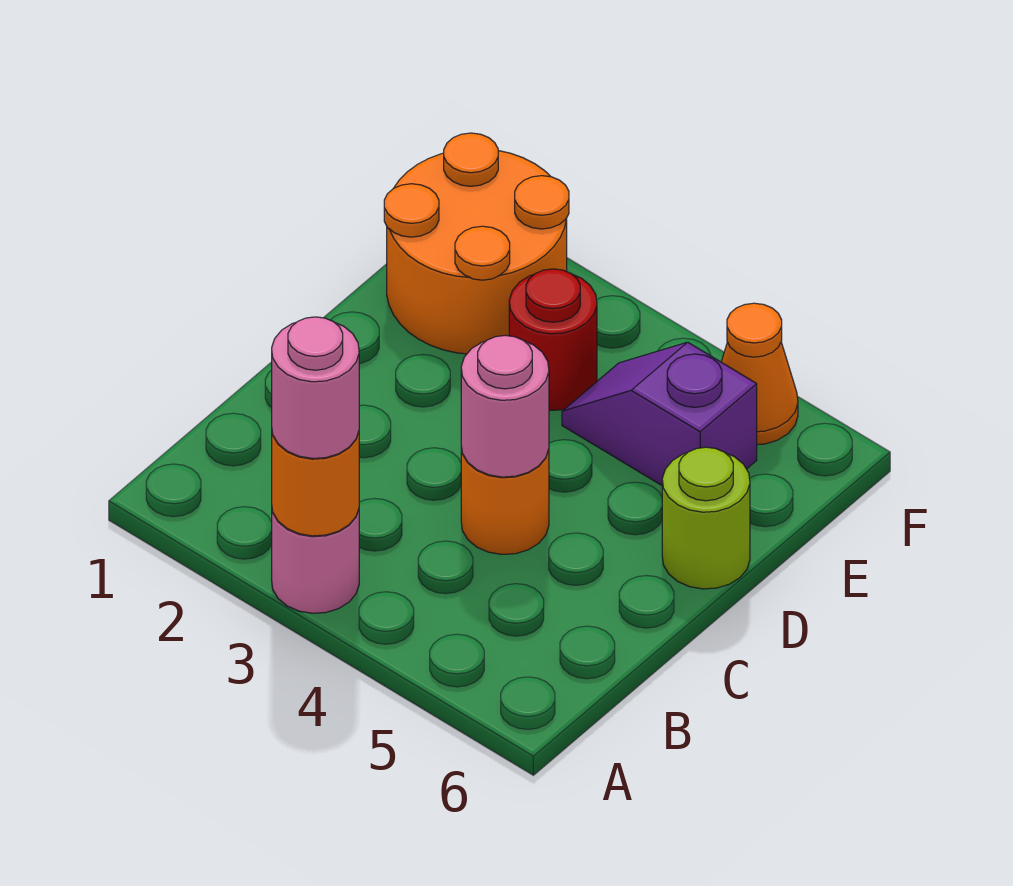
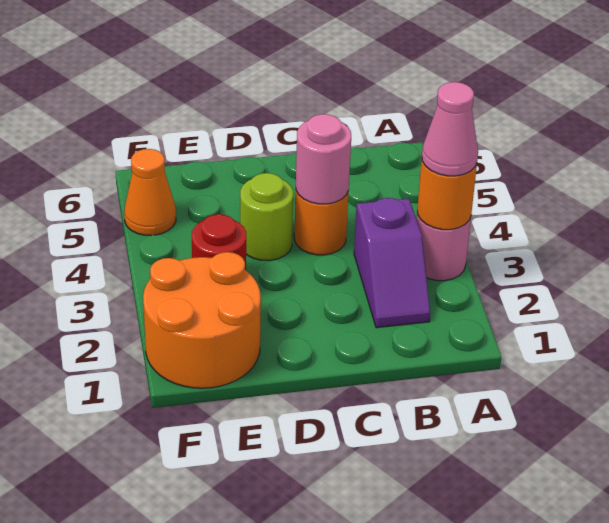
pink round brick A3 level 3 -> pink cone A3 level 3
lime round brick D6 level 1 -> lime round brick D4 level 1
purple slope E4:E5 level 1 top 5 -> purple slope B2:B3 level 1 top 3

